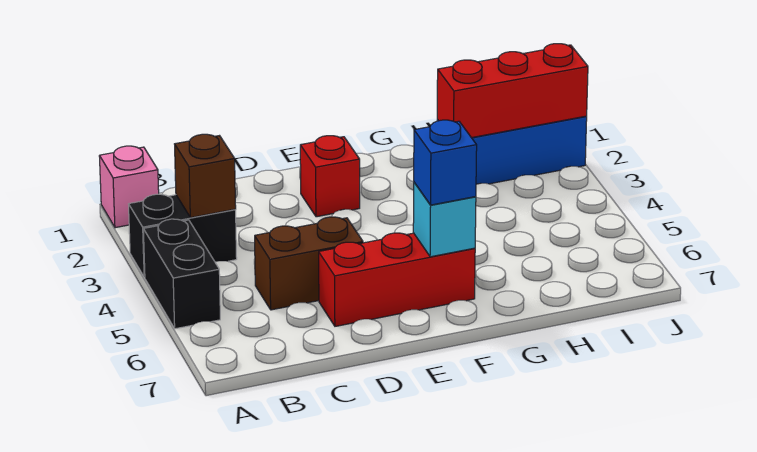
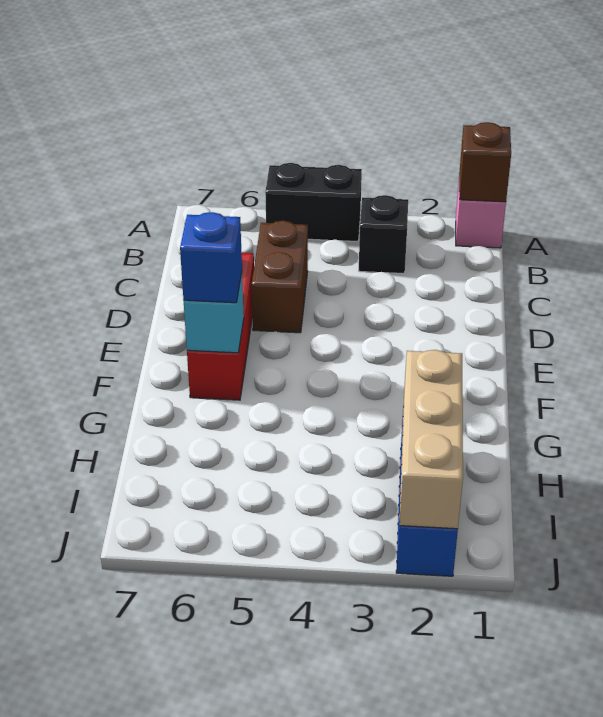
black brick A3:B3 level 1 -> black brick B3 level 1
brown brick B3 level 2 -> brown brick A1 level 2
red brick E2 level 1 -> none
red brick H2:J2 level 2 -> tan brick H2:J2 level 2

